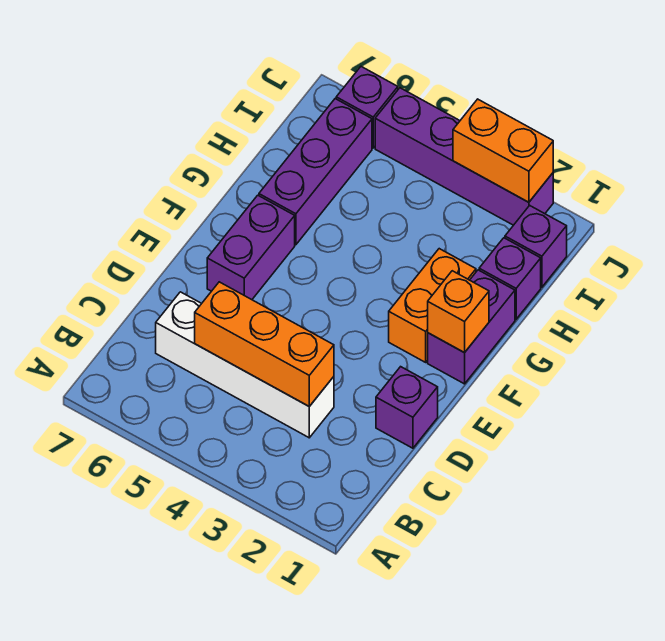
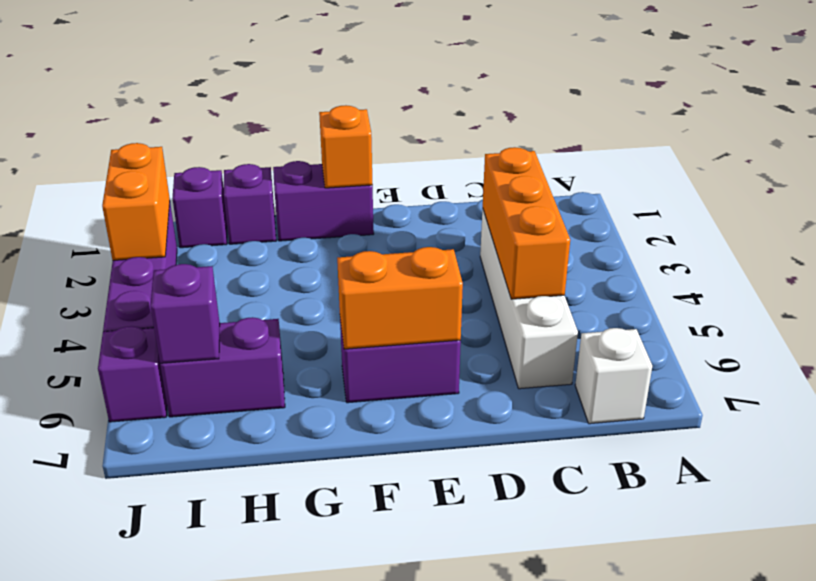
none -> white brick B7 level 1
purple brick D1 level 1 -> purple brick I6 level 2
orange brick F2:G2 level 1 -> orange brick E6:F6 level 2
purple brick G6:I6 level 1 -> purple brick H6:I6 level 1

